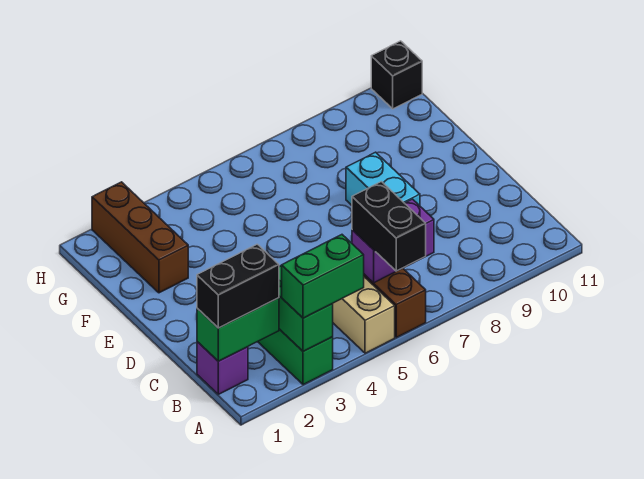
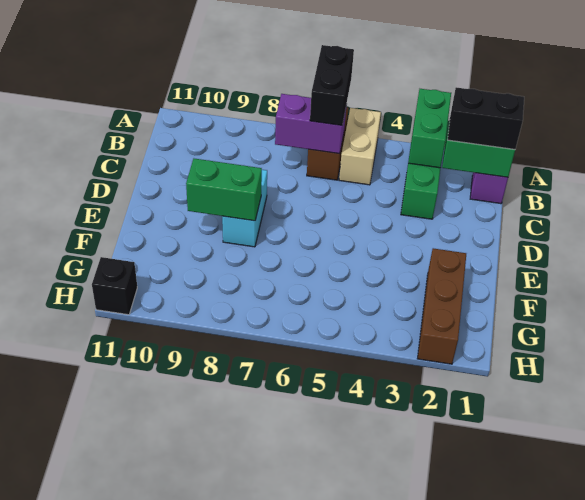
green brick A3:A4 level 3 -> green brick E8:E9 level 2

